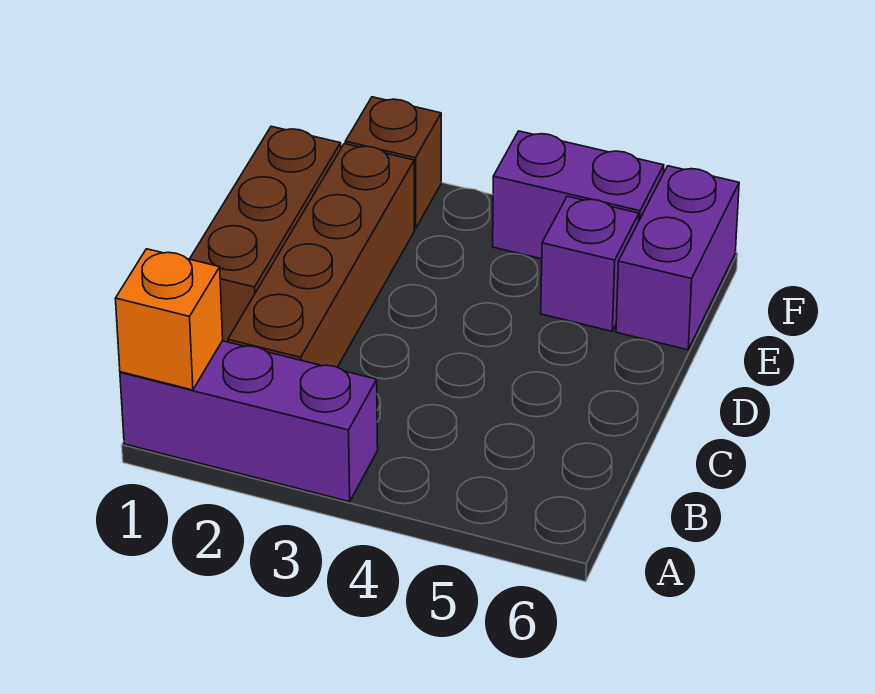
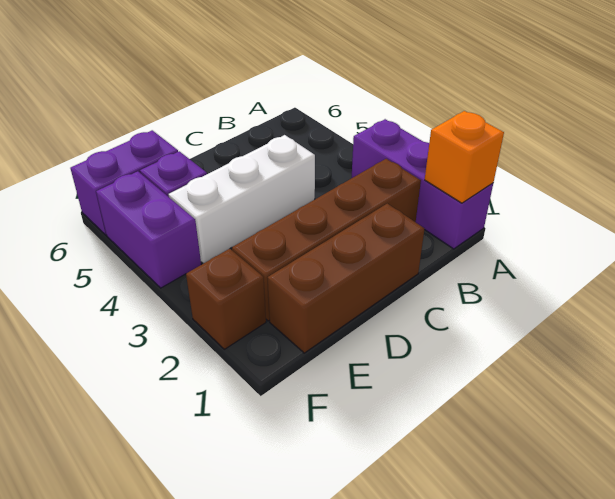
none -> white brick C4:E4 level 1

